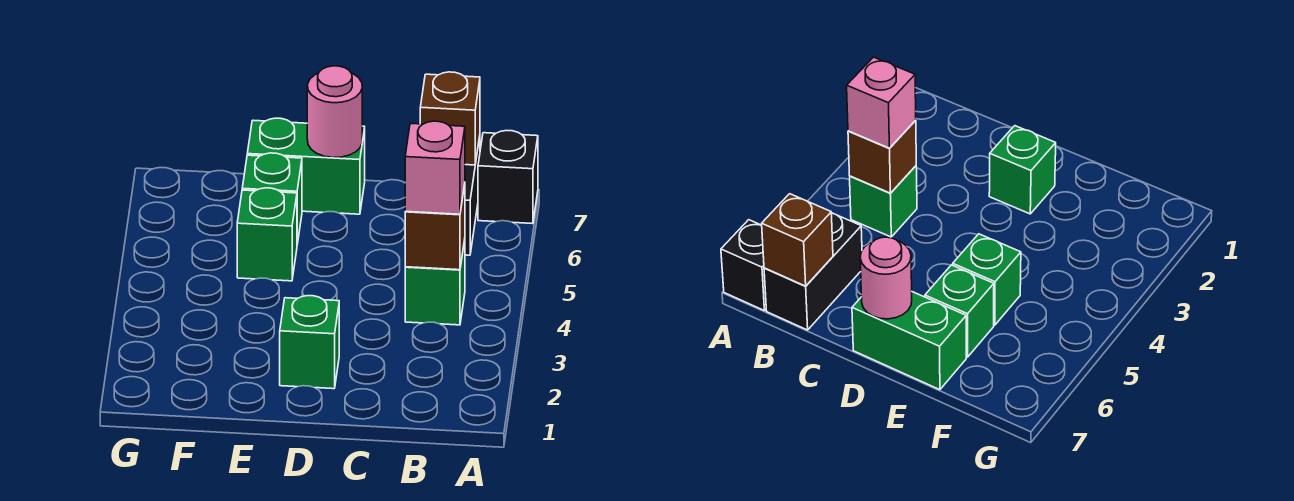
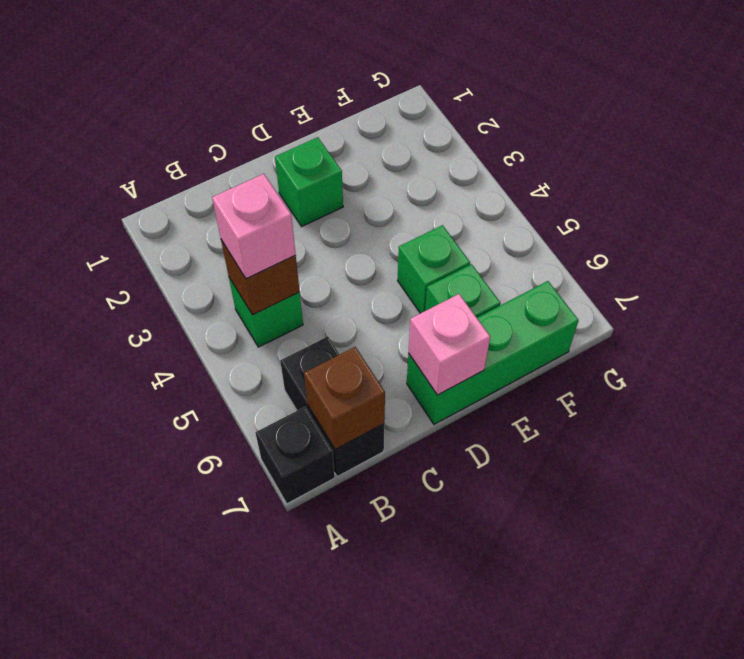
green brick D7:E7 level 1 -> green brick D7:F7 level 1
pink round brick D7 level 2 -> pink brick D7 level 2

